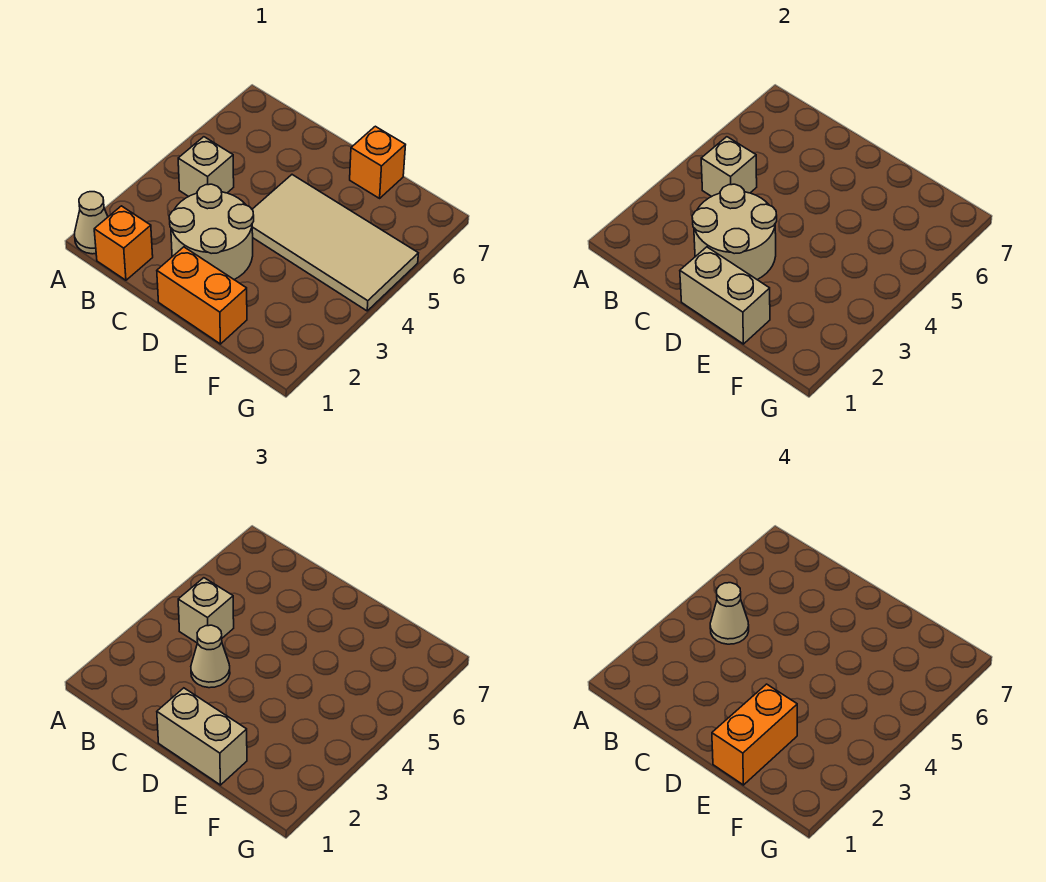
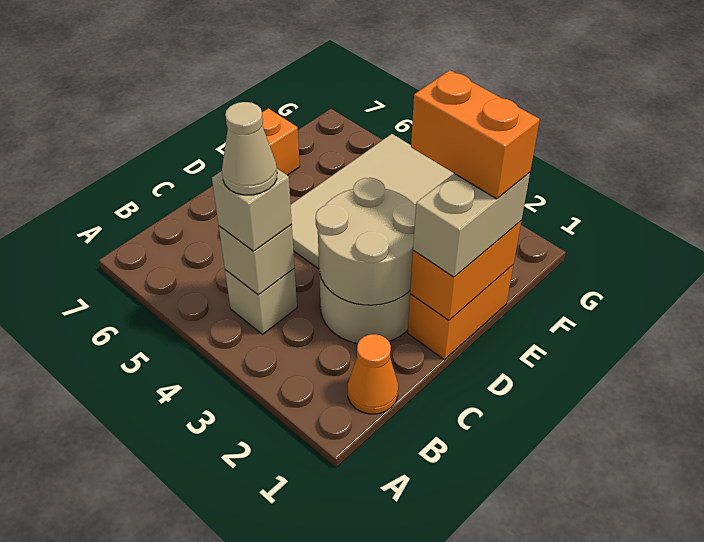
tan cone A1 level 1 -> none
orange brick B1 level 1 -> orange cone B1 level 1
tan cone C3 level 3 -> none
tan brick D1:E1 level 2 -> orange brick D1:E1 level 2

